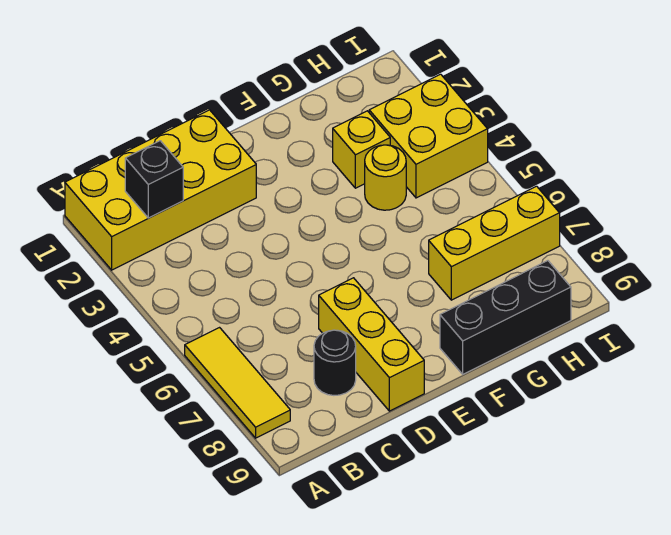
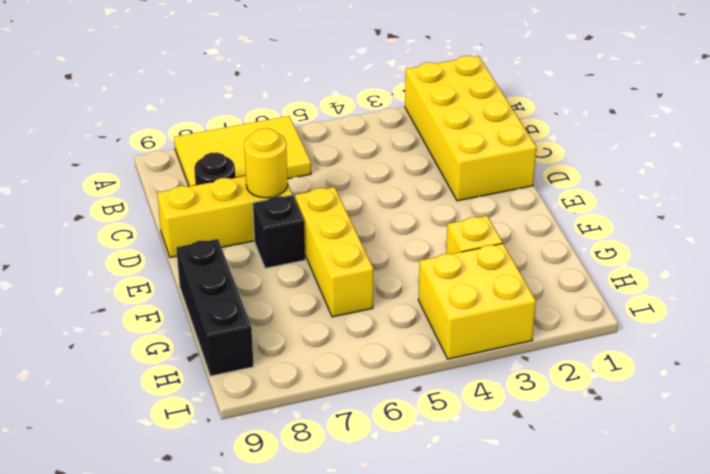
yellow tile A6:A8 level 1 -> yellow tile A6:B8 level 1
black brick B2 level 2 -> black brick E7 level 1
yellow round brick G4 level 1 -> yellow round brick D7 level 2
yellow brick G7:I7 level 1 -> yellow brick E6:G6 level 1

